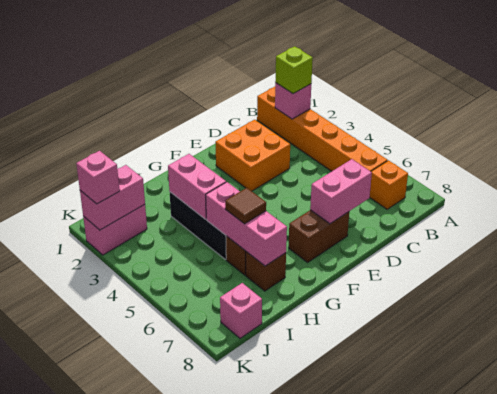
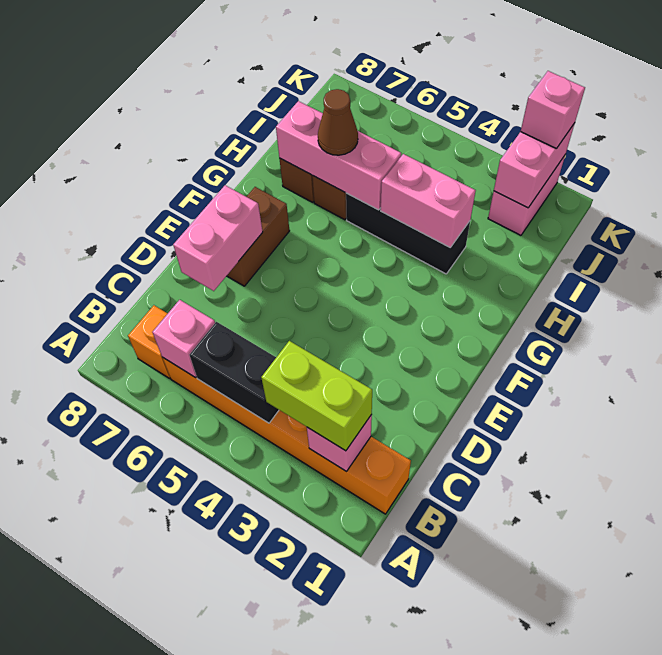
lime brick B2 level 3 -> lime brick B2:B3 level 3
none -> black brick B4:B5 level 2
orange brick D2:E3 level 1 -> none
brown tile H6 level 3 -> brown cone H6 level 3
pink brick J8 level 1 -> pink brick B6 level 2

